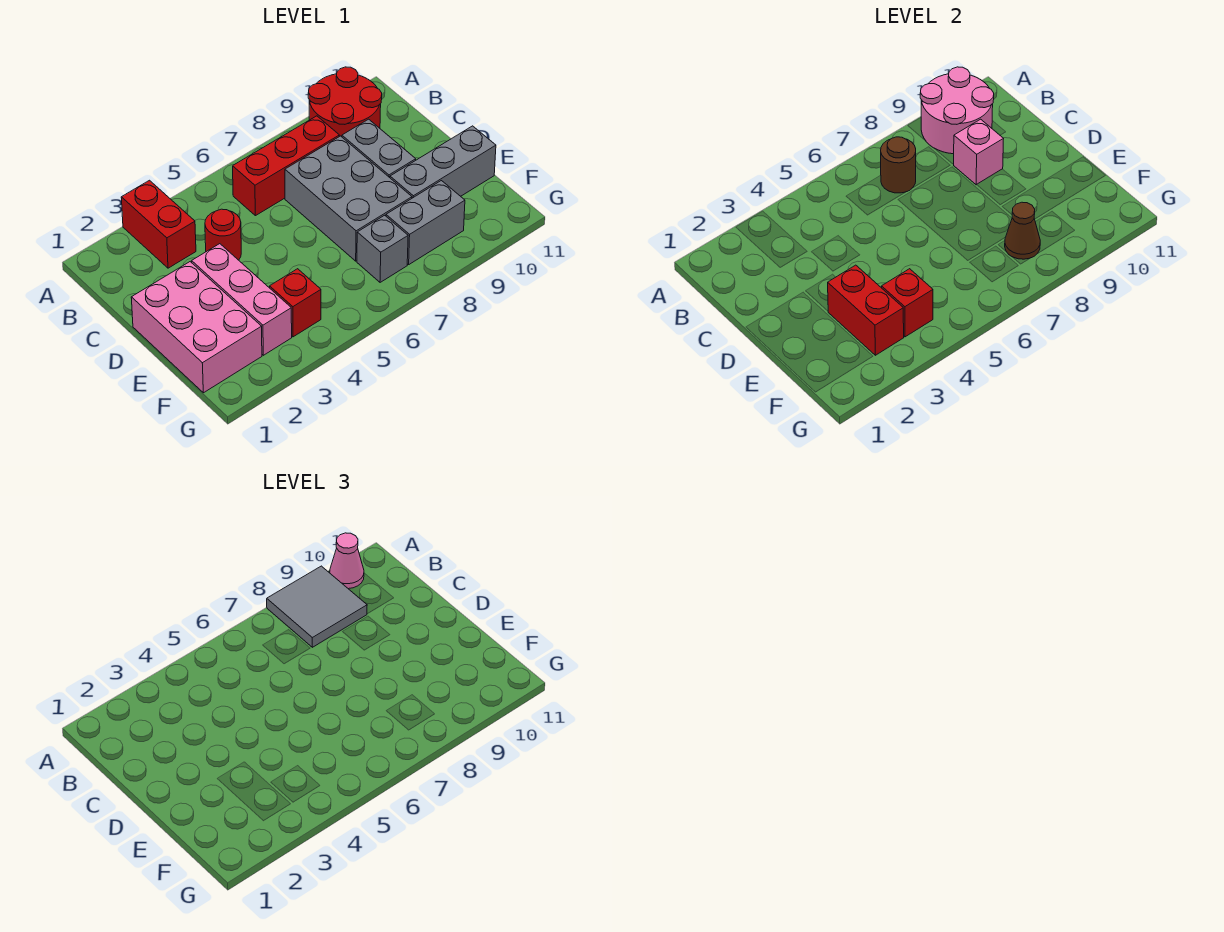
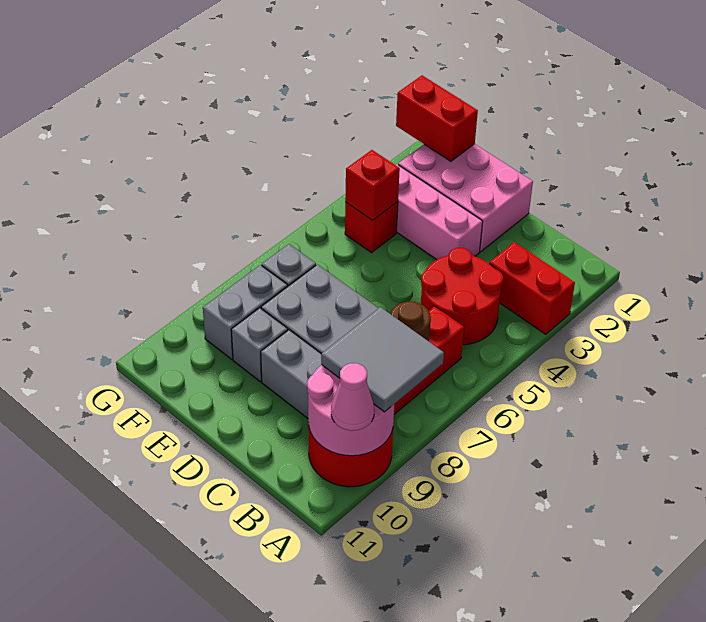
red round brick C4 level 1 -> red round brick B4:C5 level 1
pink brick C9 level 2 -> none
red brick E3:F3 level 2 -> red brick F1:G1 level 2
grey brick E9:E11 level 1 -> grey brick E9 level 1
brown cone F8 level 2 -> none

